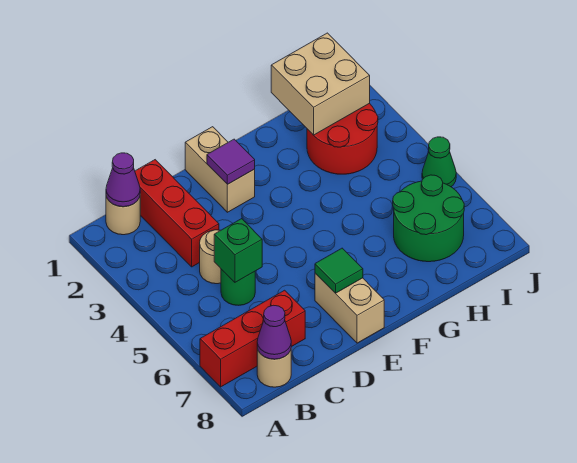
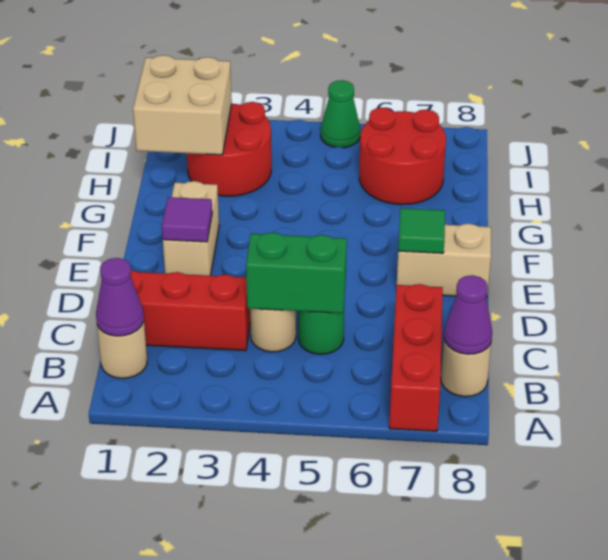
green brick C5 level 2 -> green brick C4:C5 level 2
tan brick E1:E2 level 1 -> tan brick E2:F2 level 1
green round brick H6:I7 level 1 -> red round brick H6:I7 level 1

